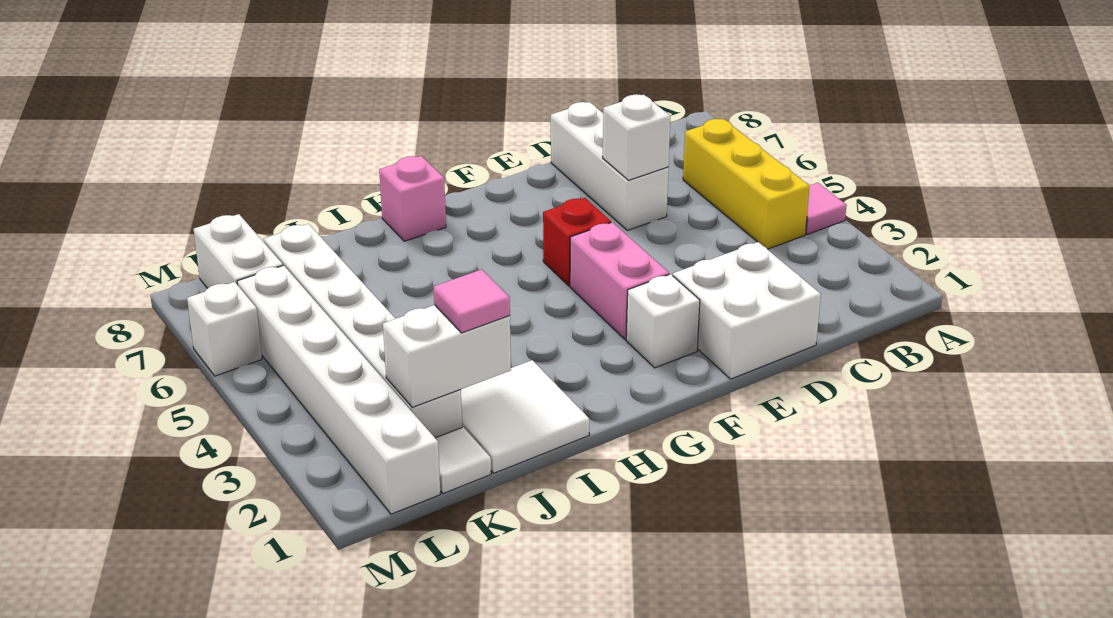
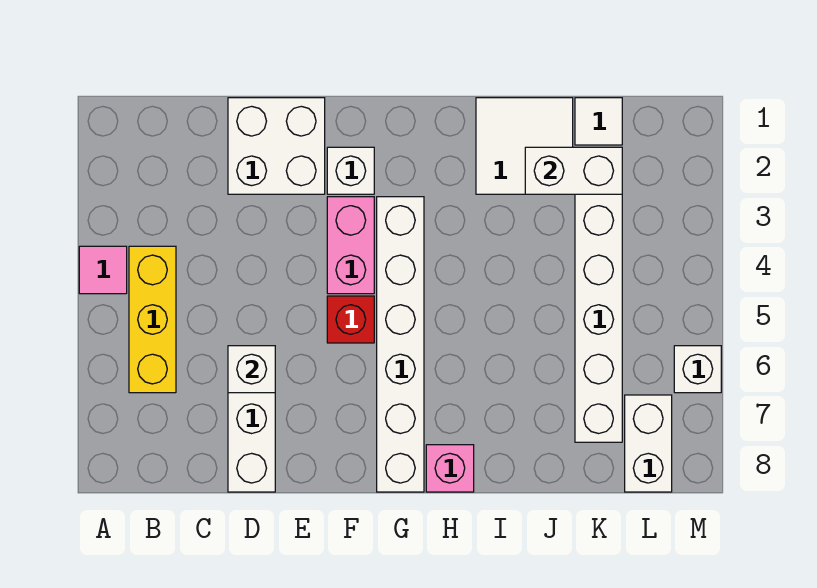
pink tile J2 level 3 -> none
white brick L1:L6 level 1 -> white brick G3:G8 level 1

